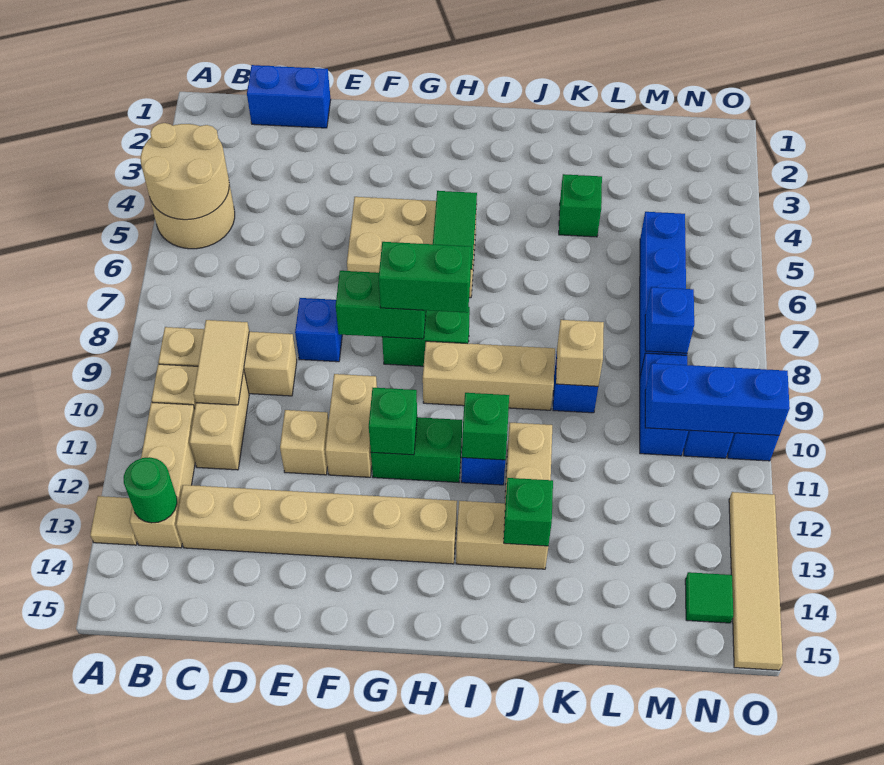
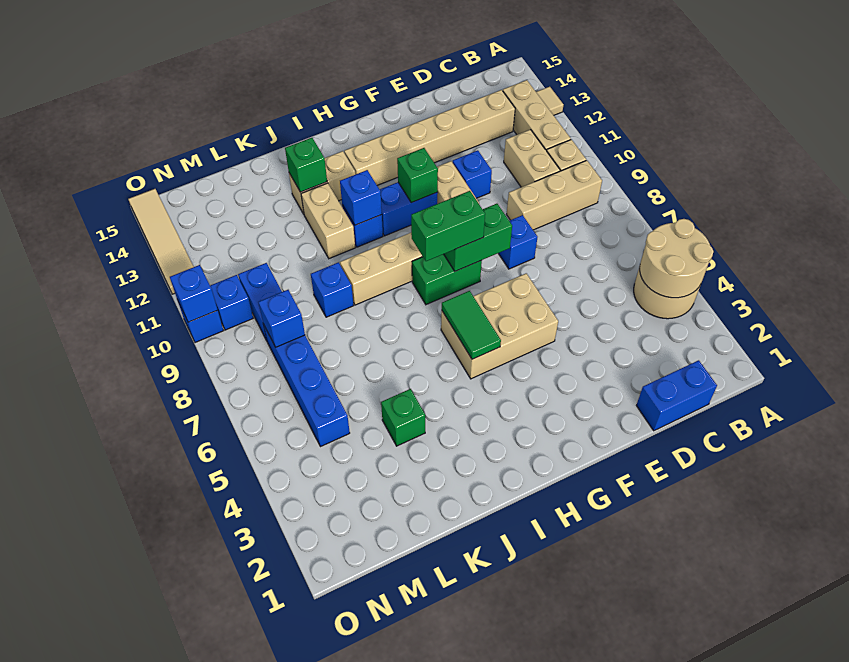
green round brick B13 level 2 -> none
tan tile C9:C10 level 2 -> none
tan brick E11 level 1 -> blue brick E11 level 1
green brick G11:H11 level 1 -> blue brick G11:H11 level 1
green brick I11 level 2 -> blue brick I11 level 2
tan brick K9 level 2 -> none
blue brick M10:O10 level 2 -> blue brick O10 level 2
green tile N14 level 1 -> none

